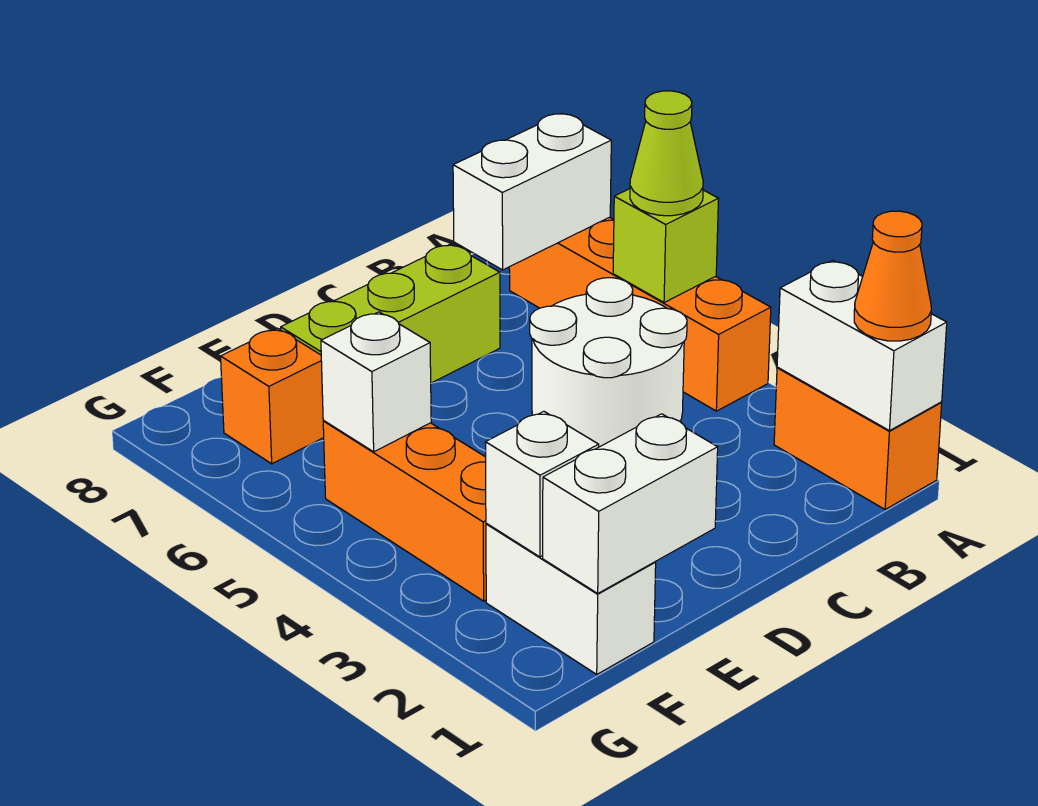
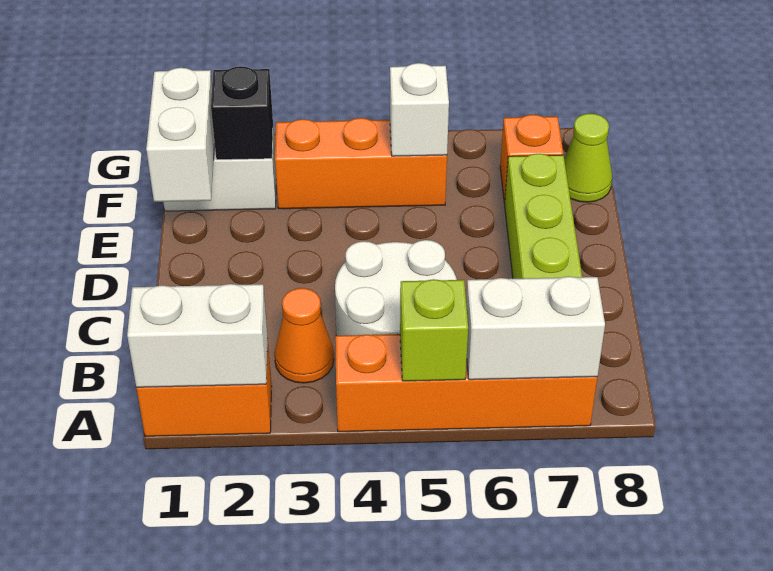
orange cone A1 level 3 -> orange cone B3 level 1
lime cone A5 level 3 -> lime cone F8 level 1
white brick A7:B7 level 2 -> white brick A6:A7 level 2
white brick F2 level 2 -> black brick F2 level 2

